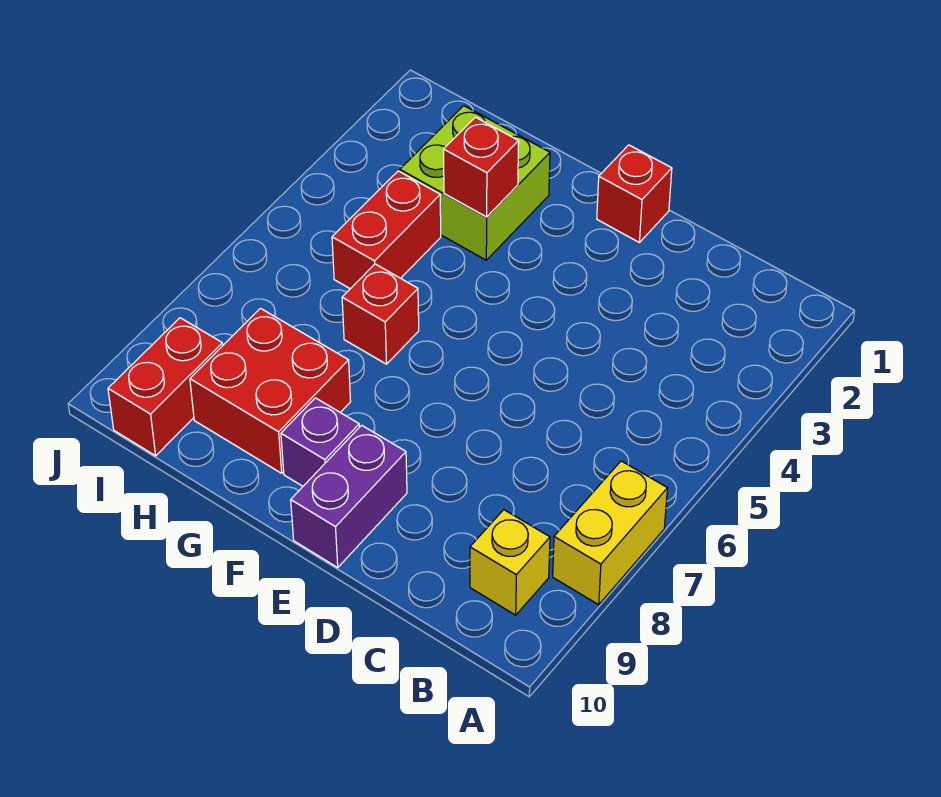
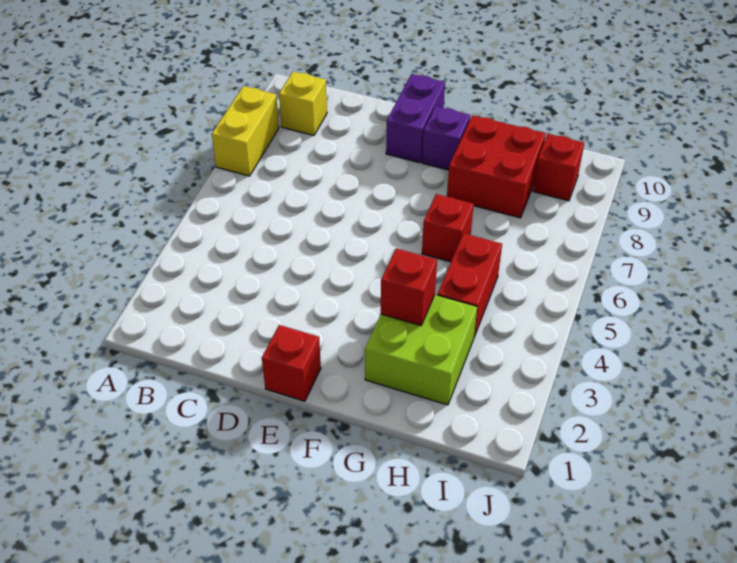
red brick I9:I10 level 1 -> red brick I9 level 1

